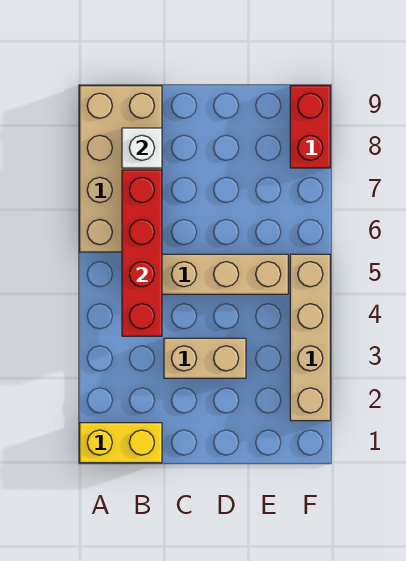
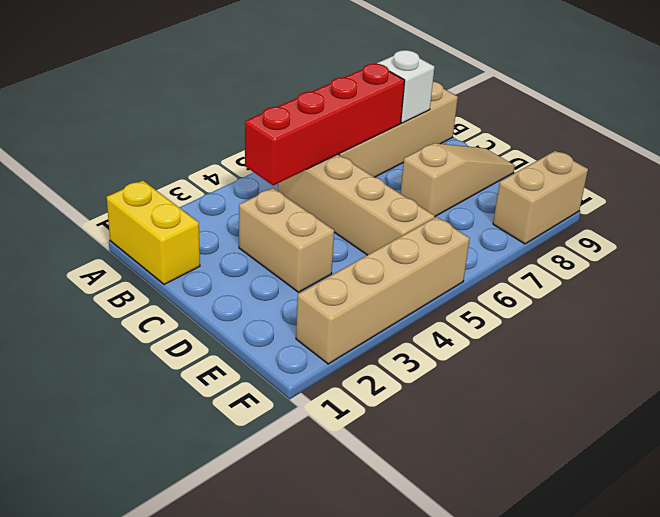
none -> tan slope D7:D9 level 1 top 7
red brick F8:F9 level 1 -> tan brick F8:F9 level 1

